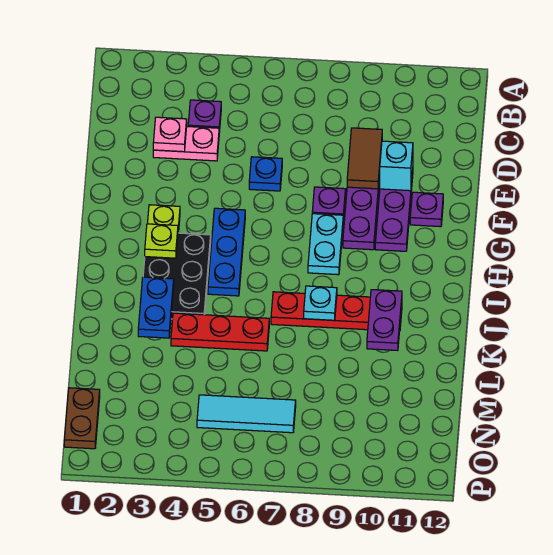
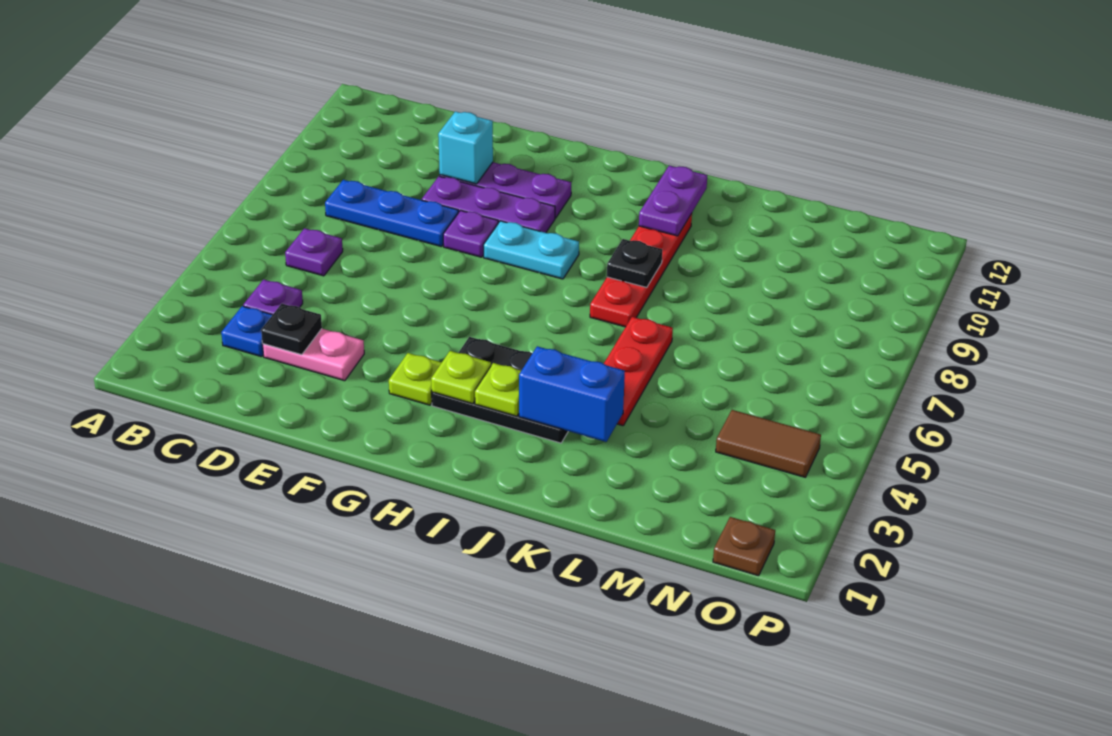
pink plate D3:D4 level 1 -> pink plate D3:E3 level 1
pink plate D3 level 2 -> black plate D3 level 2
brown tile D9:E9 level 2 -> brown tile N4:O4 level 1
blue plate E6 level 1 -> blue plate C3 level 1
purple plate F11 level 1 -> purple plate C6 level 1
blue plate G5:I5 level 1 -> blue plate C8:E8 level 1
none -> lime plate I3 level 2
blue plate J3:K3 level 2 -> blue brick J3:K3 level 2
cyan plate J8 level 2 -> black plate J8 level 2
purple plate J10:K10 level 2 -> purple plate J10:J11 level 2
brown plate N1:O1 level 1 -> brown plate O1 level 1
cyan tile N5:N7 level 1 -> none

